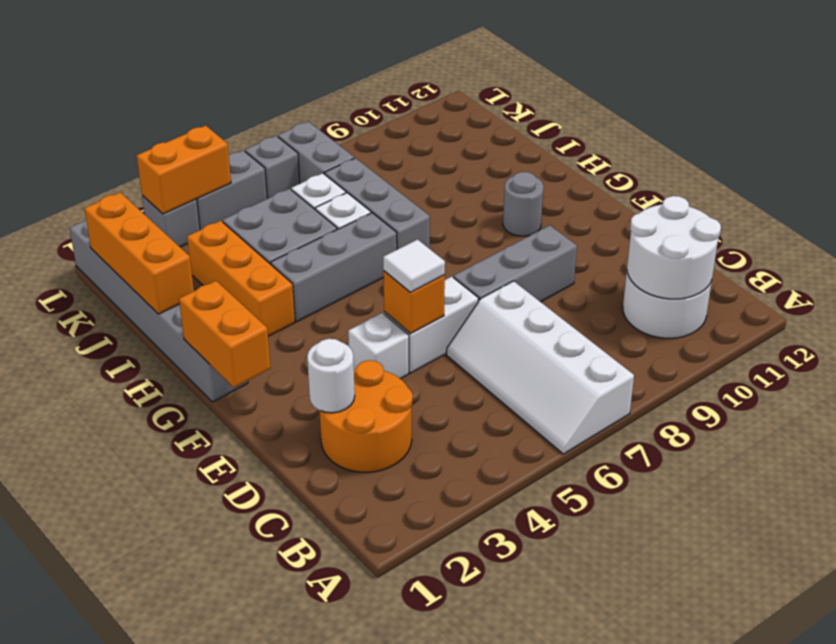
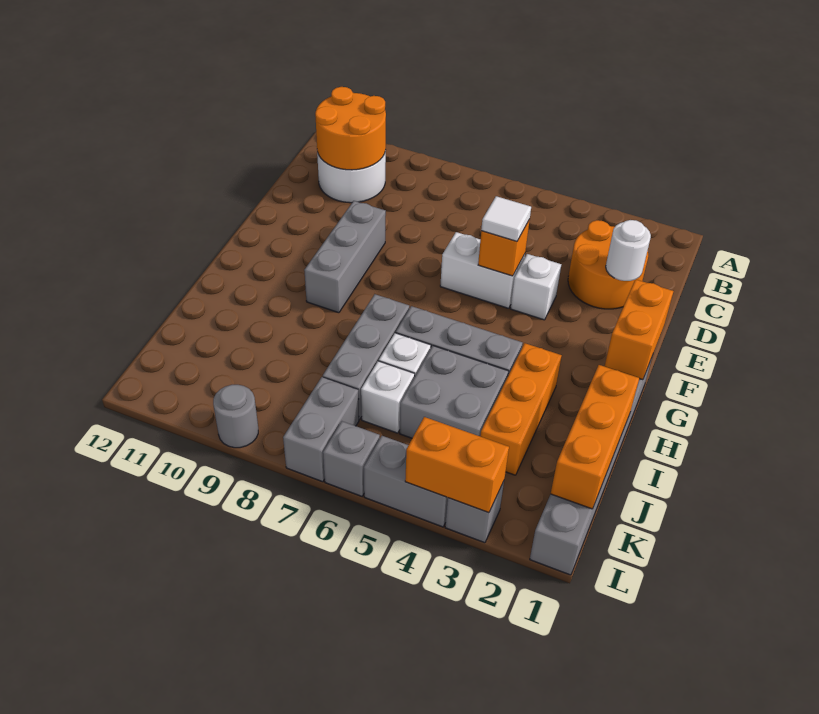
white slope A6:D7 level 1 top 7 -> none
white round brick B10:C11 level 2 -> orange round brick B10:C11 level 2
grey brick E7:E9 level 1 -> grey brick E9:G9 level 1
grey round brick G10 level 1 -> grey round brick L9 level 1

